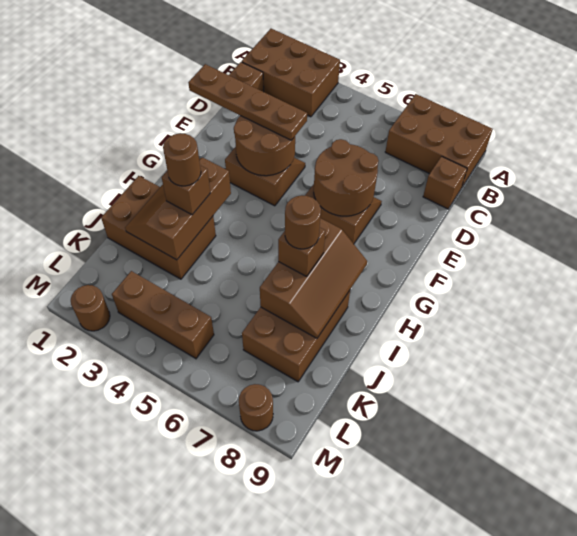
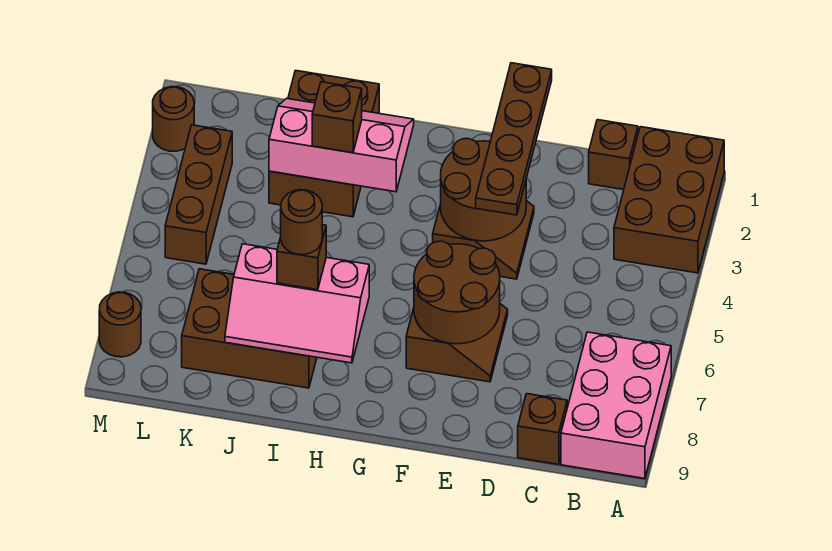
brown brick A7:B9 level 1 -> pink brick A7:B9 level 1
brown slope H2:J3 level 2 top 3 -> pink slope H2:J3 level 2 top 3
brown slope H7:J8 level 2 top 7 -> pink slope H7:J8 level 2 top 7
brown round brick I3 level 4 -> none

